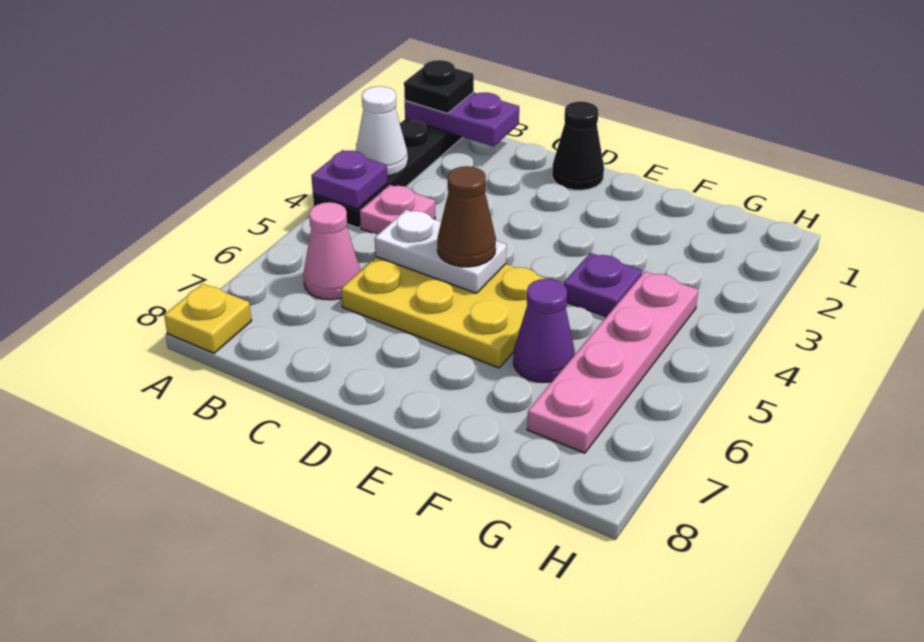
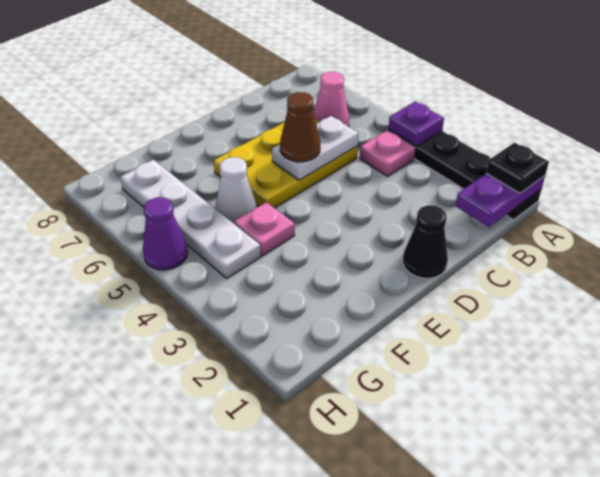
white cone A3 level 2 -> white cone F5 level 1
yellow plate A8 level 1 -> none
purple plate F4 level 1 -> pink plate F4 level 1
purple cone F6 level 1 -> purple cone H5 level 1
pink plate G4:G7 level 1 -> white plate G4:G7 level 1

